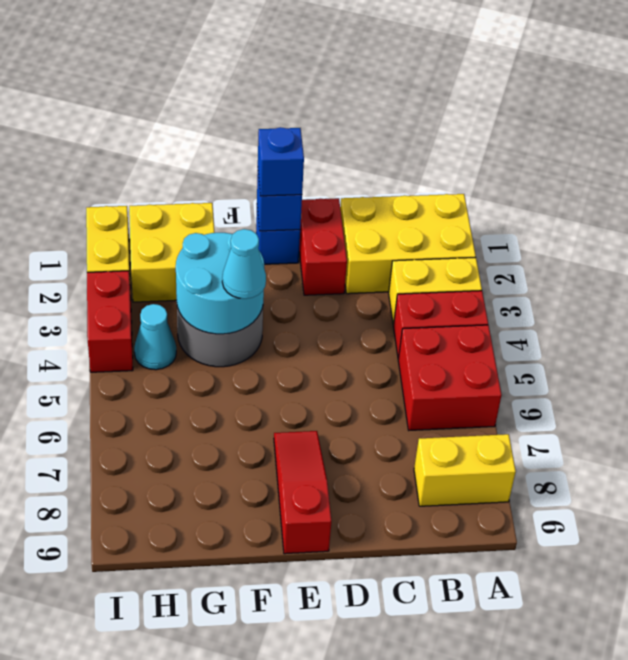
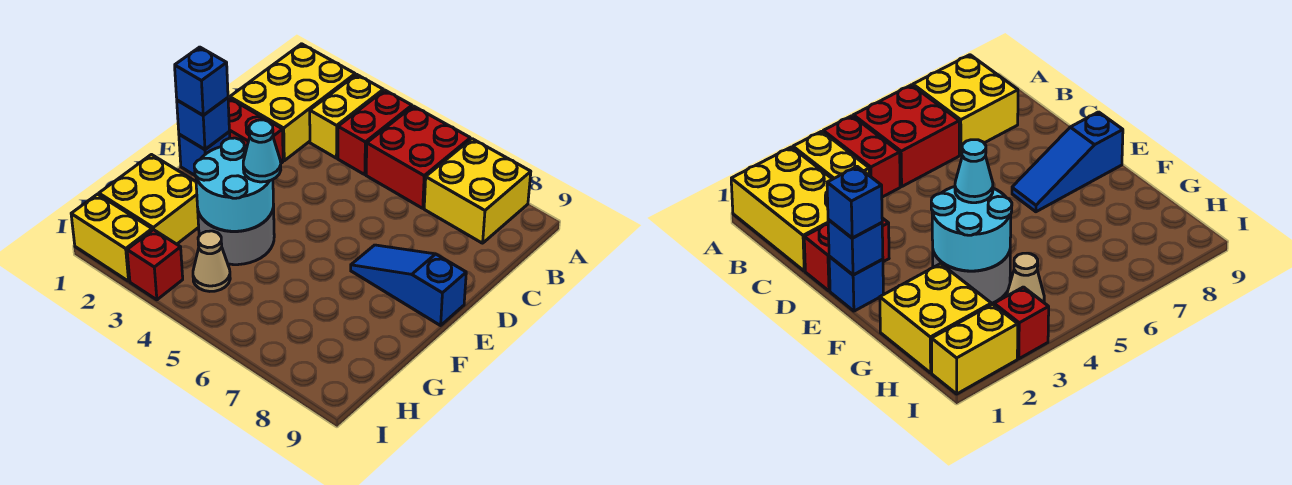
yellow brick A8:B8 level 1 -> yellow brick A7:B8 level 1
red slope E7:E9 level 1 top 9 -> blue slope E7:E9 level 1 top 9
cyan cone H4 level 1 -> tan cone H4 level 1
red brick I3:I4 level 1 -> red brick I3 level 1

